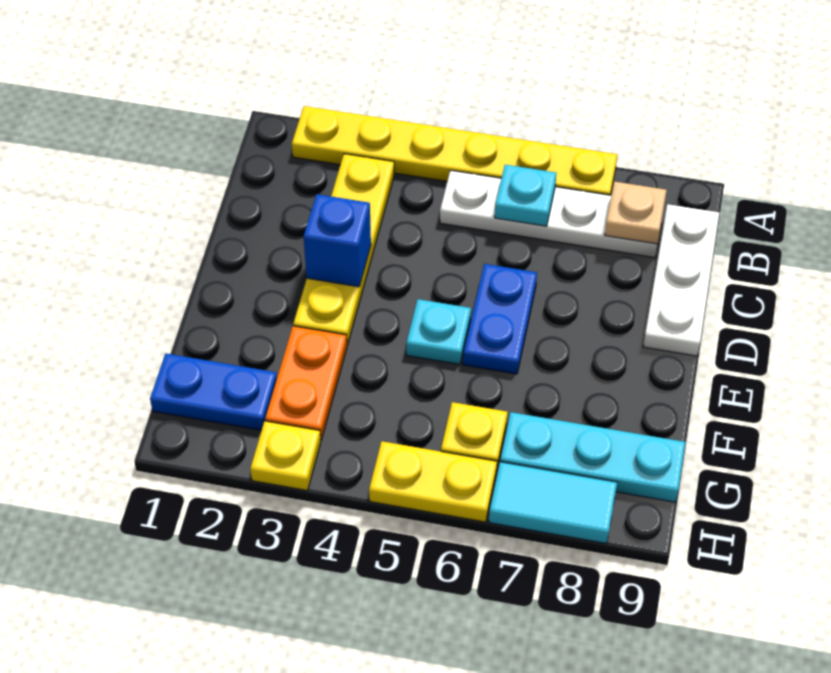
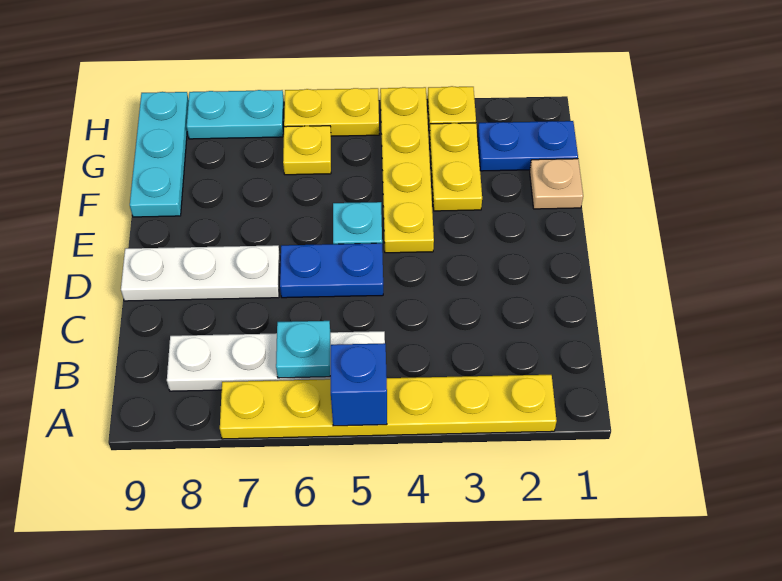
yellow plate B3:E3 level 1 -> yellow plate E4:H4 level 1
tan plate B8 level 2 -> tan plate F1 level 1
white plate B9:D9 level 1 -> white plate D7:D9 level 1
blue brick D3 level 2 -> blue brick A5 level 2
blue plate D6:E6 level 1 -> blue plate D5:D6 level 1
orange plate F3:G3 level 1 -> yellow plate F3:G3 level 1
cyan plate G7:G9 level 1 -> cyan plate F9:H9 level 1
cyan tile H7:H8 level 1 -> cyan plate H7:H8 level 1

